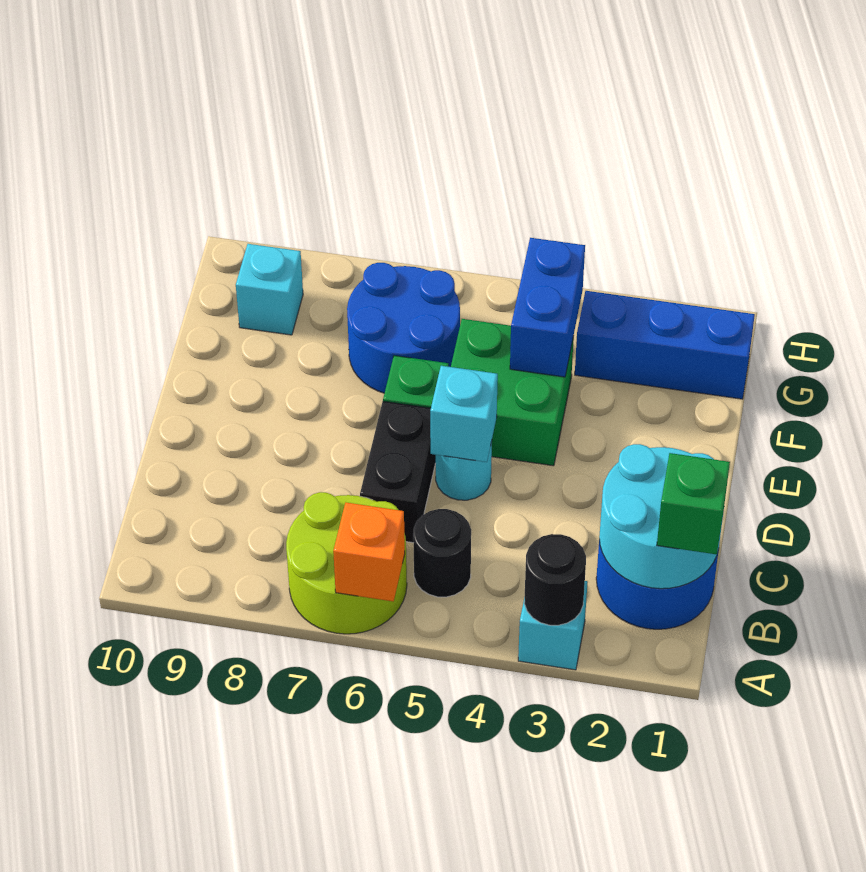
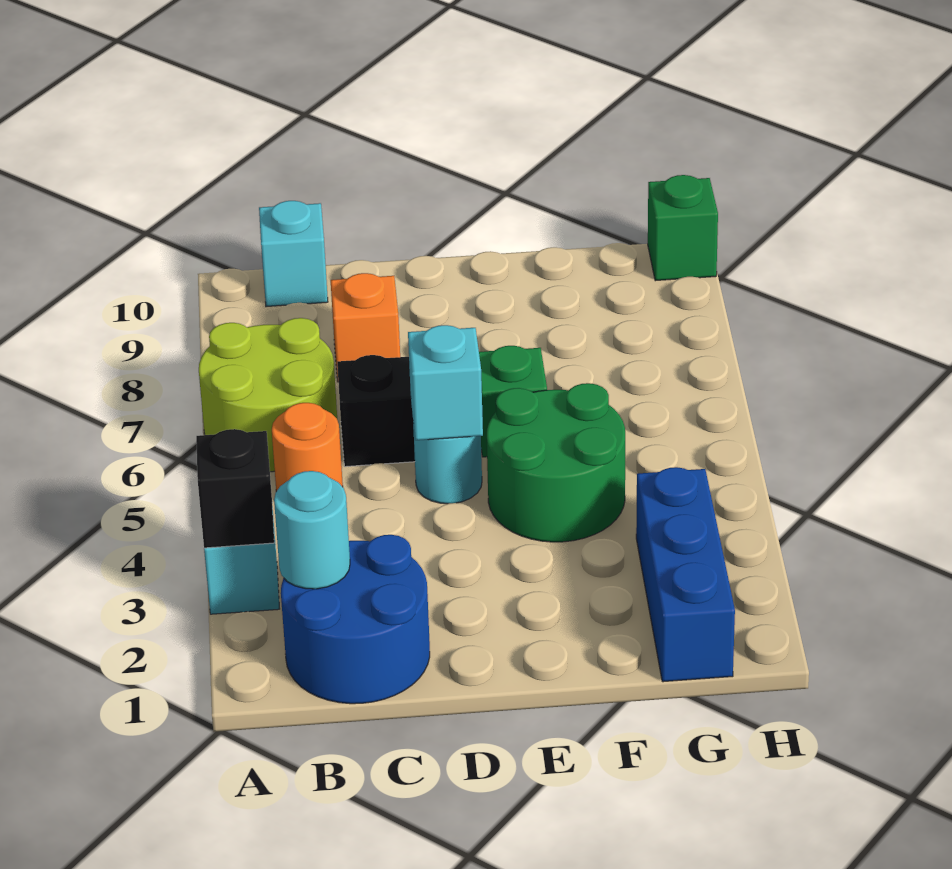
black round brick A3 level 2 -> black brick A3 level 2
orange brick A6 level 2 -> orange brick C8 level 1
cyan round brick B1:C2 level 2 -> cyan round brick B2 level 2
green brick B1 level 3 -> green brick H10 level 1
black round brick B5 level 1 -> orange round brick B5 level 1
green brick E4:F5 level 1 -> green round brick E4:F5 level 1
blue brick F4:G4 level 2 -> none
blue round brick F6:G7 level 1 -> none
cyan brick G9 level 1 -> cyan brick B10 level 1

